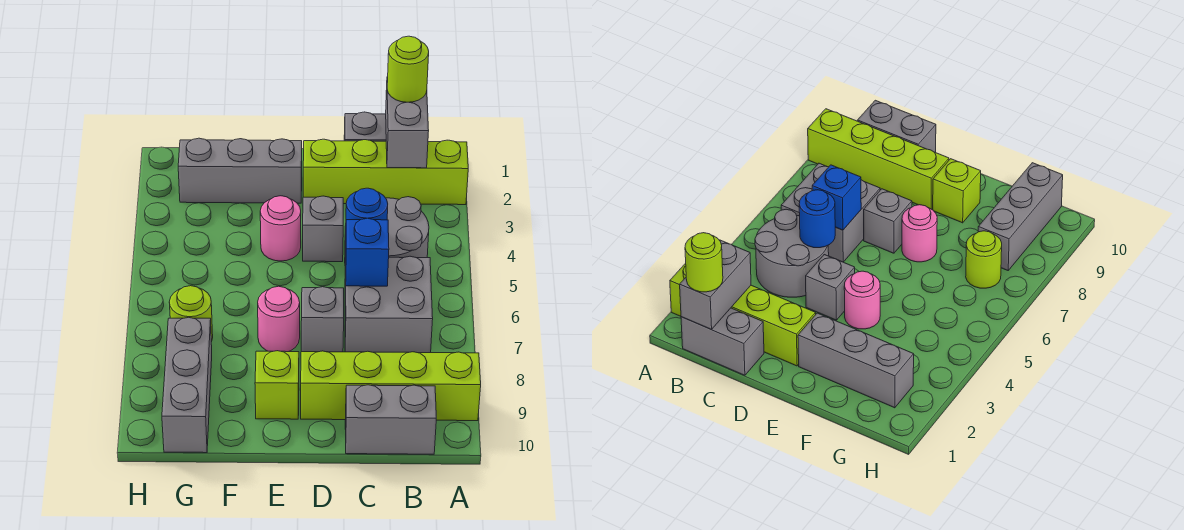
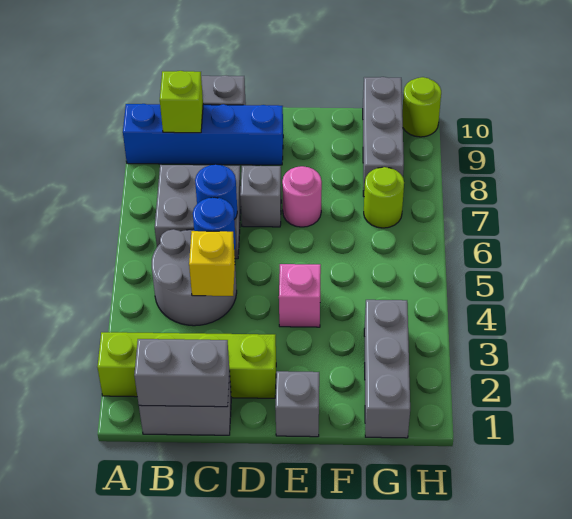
lime brick A9:D9 level 1 -> blue brick A9:D9 level 1
grey brick B1:B2 level 2 -> grey brick B1:C1 level 2
lime round brick B1 level 3 -> lime round brick H10 level 1
none -> yellow brick C4 level 2
blue brick C6 level 2 -> blue round brick C6 level 2
grey brick D4 level 1 -> grey brick E1 level 1
grey brick E2:G2 level 1 -> grey brick G1:G3 level 1
pink round brick E4 level 1 -> pink brick E4 level 1
lime brick E9 level 1 -> lime brick B9 level 2

